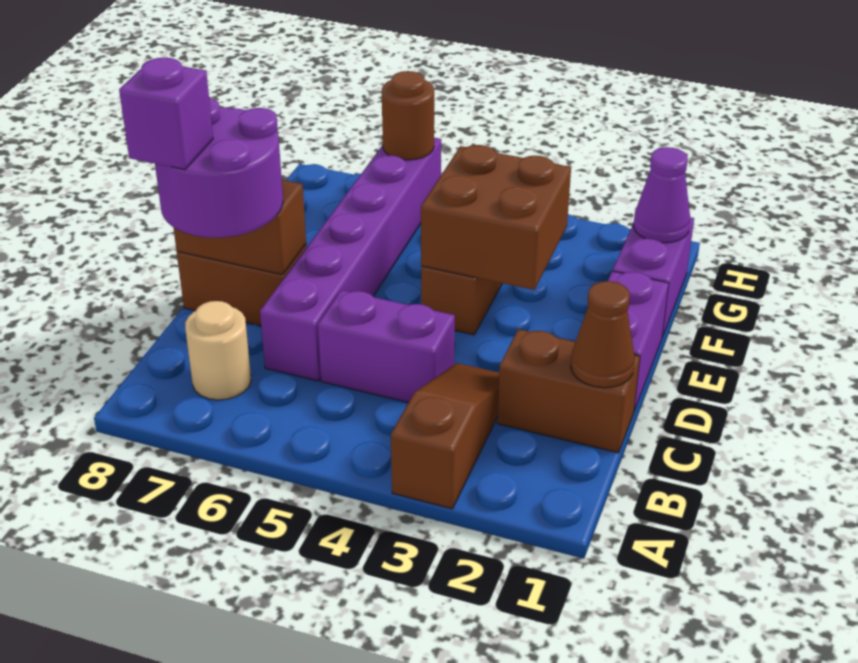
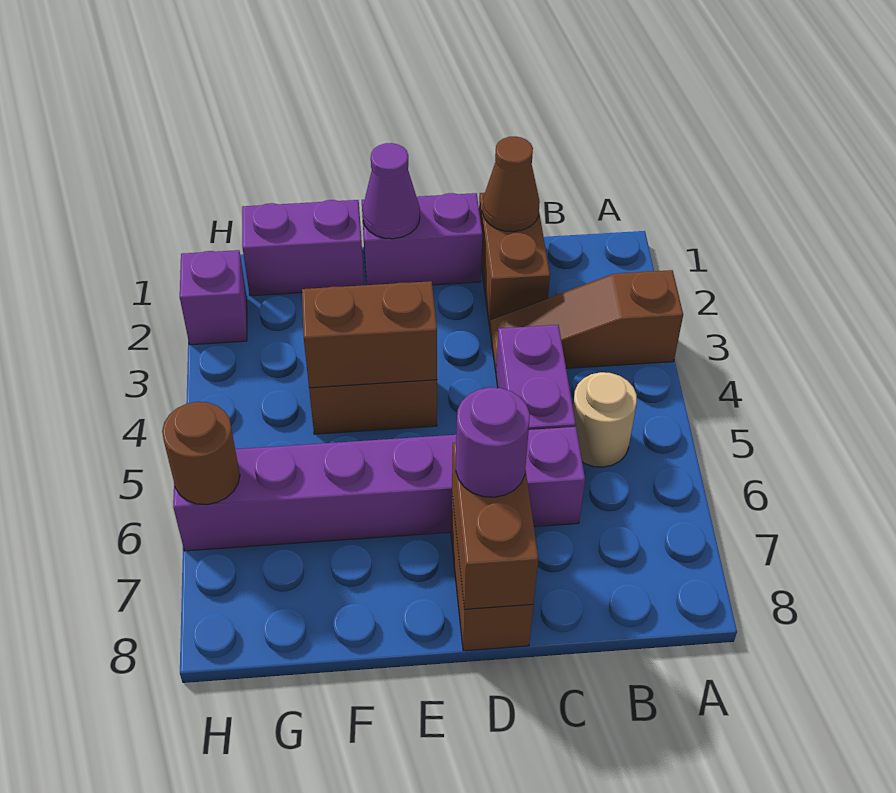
tan round brick B7 level 1 -> tan round brick B5 level 1
purple round brick C7:D8 level 3 -> purple round brick D7 level 3
purple brick C8 level 4 -> purple brick H2 level 1
brown brick E3:F4 level 2 -> brown brick E4:F4 level 2
purple cone G1 level 2 -> purple cone E1 level 2

